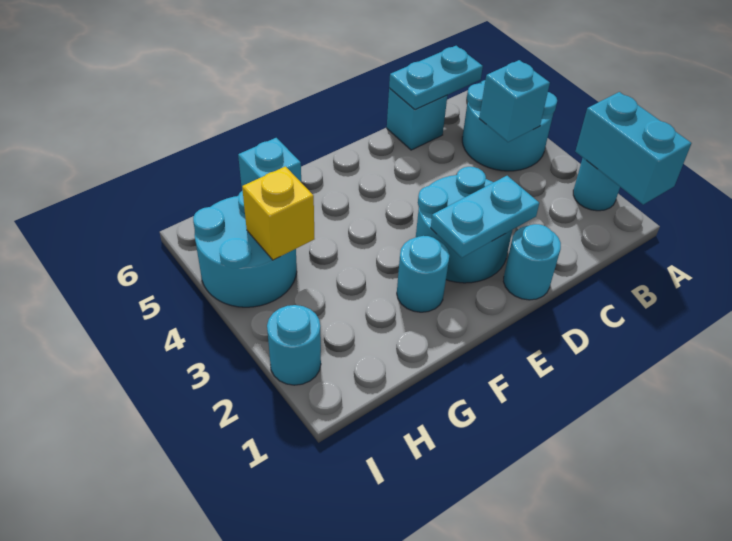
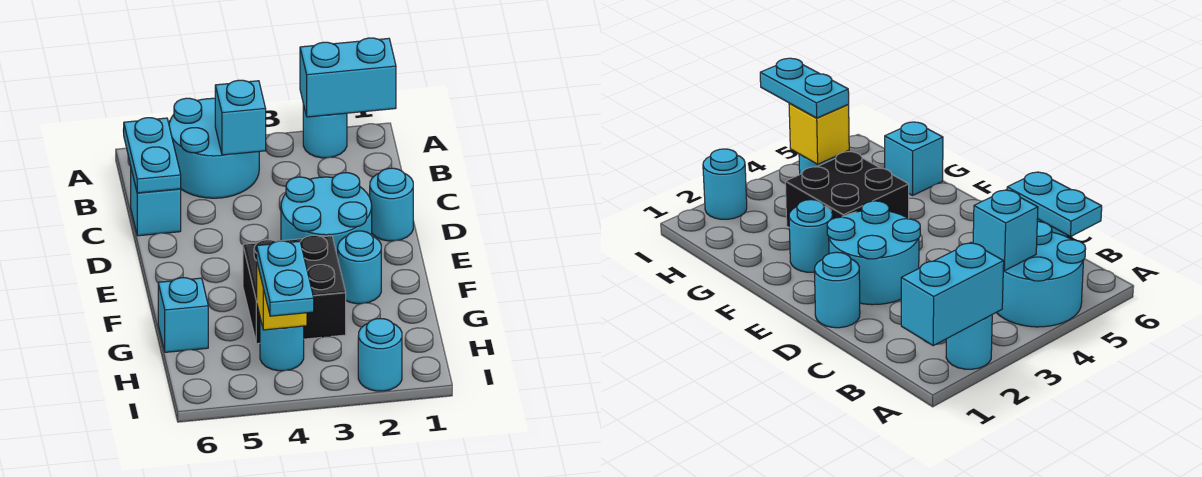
cyan plate D2:E2 level 2 -> cyan plate H4:I4 level 3
none -> black brick F3:G4 level 1
cyan round brick H4:I5 level 1 -> cyan round brick H4 level 1

